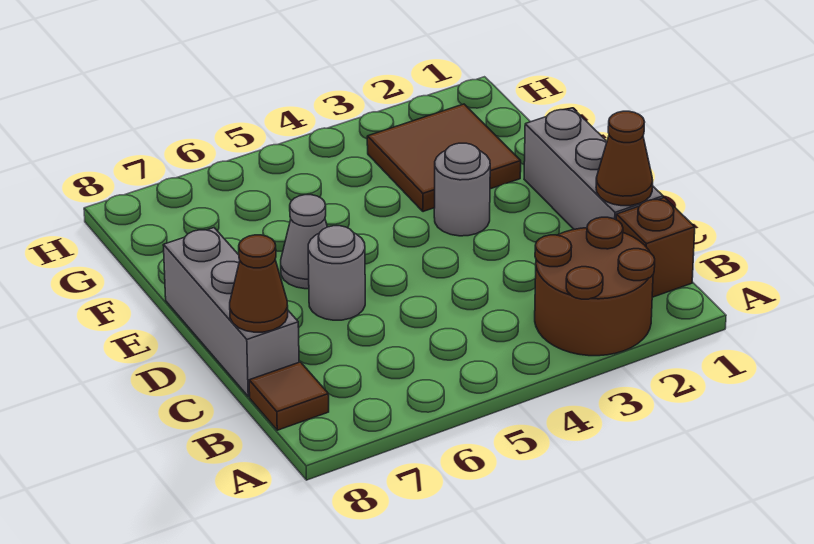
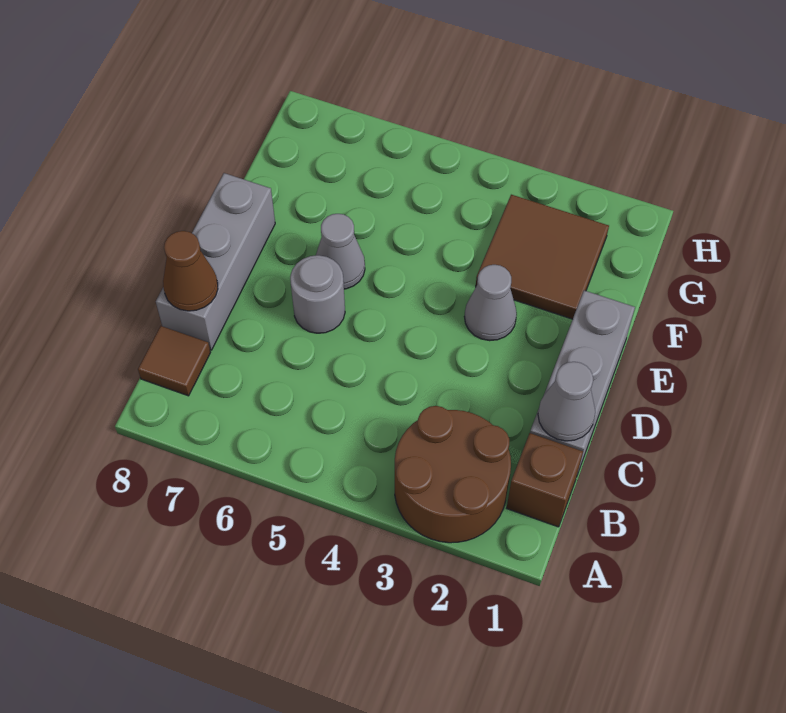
brown cone C1 level 2 -> grey cone C1 level 2
grey round brick E3 level 1 -> grey cone E3 level 1

